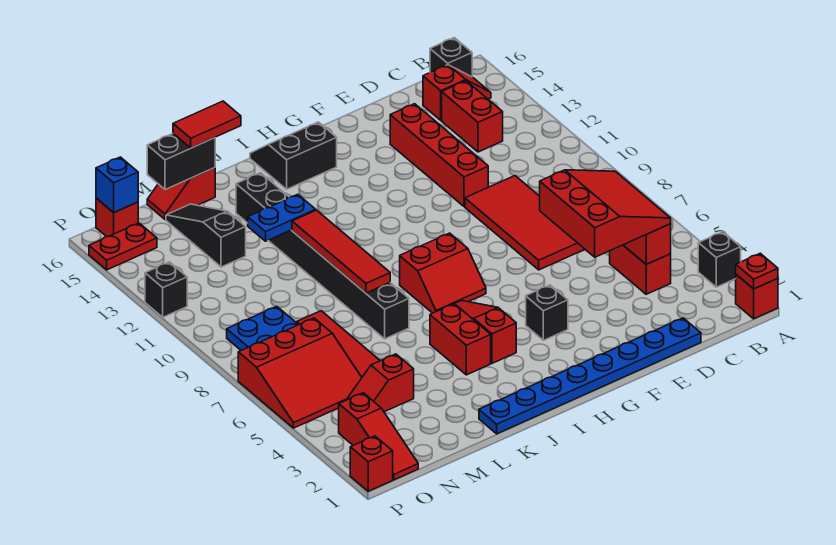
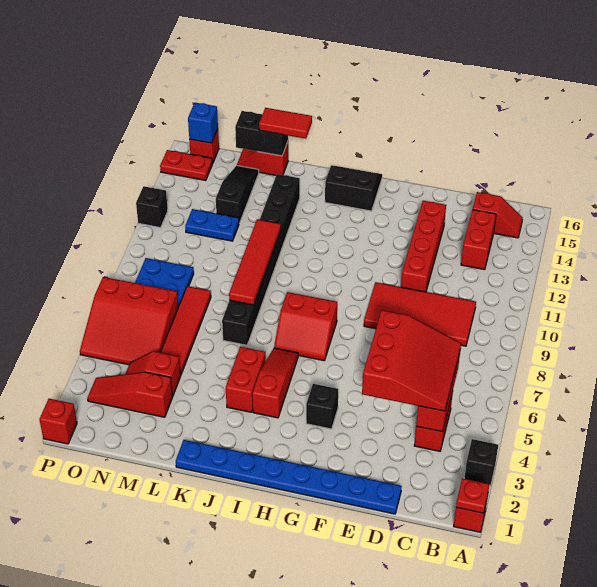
black brick B16 level 1 -> none
red tile D7:E10 level 1 -> red tile C9:F10 level 1
blue plate K12:L12 level 2 -> blue plate M12:N12 level 1
red slope O1:O3 level 1 top 3 -> red slope M3:O3 level 1 top M

